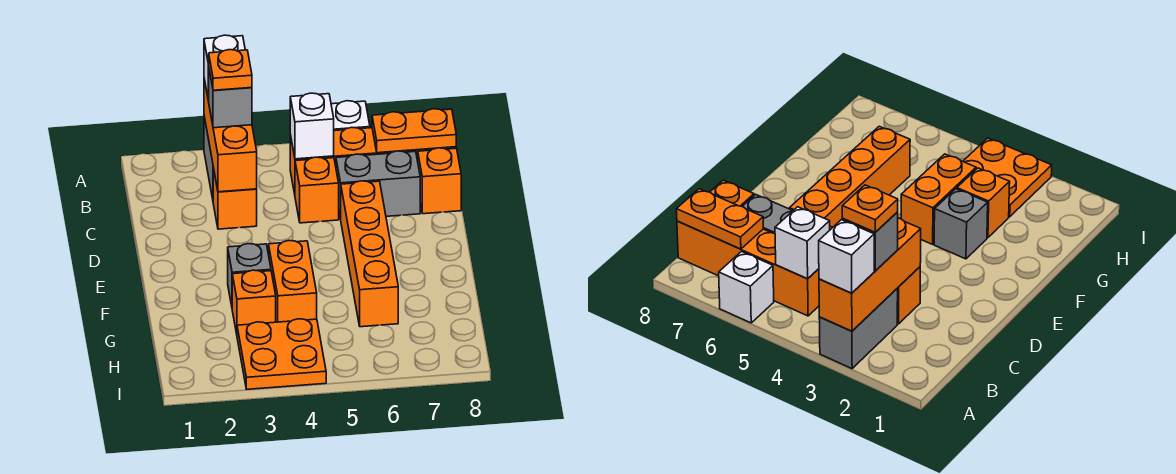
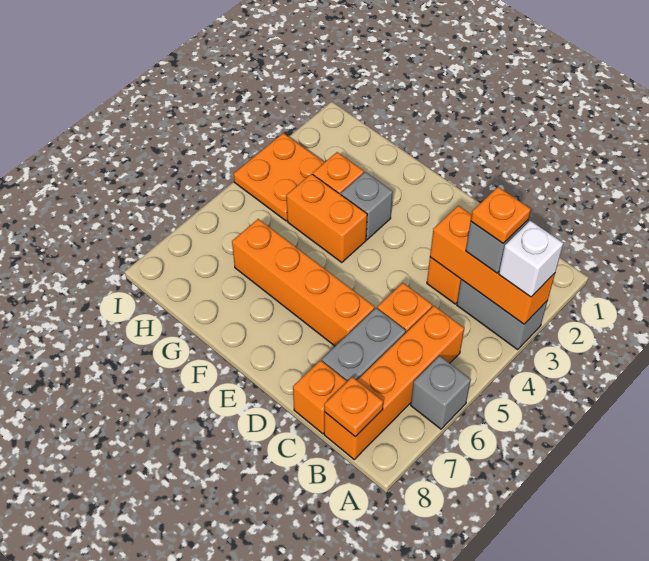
white brick A6 level 1 -> grey brick A6 level 1
white brick B5 level 2 -> none
orange plate B7:B8 level 2 -> orange plate B8 level 2

